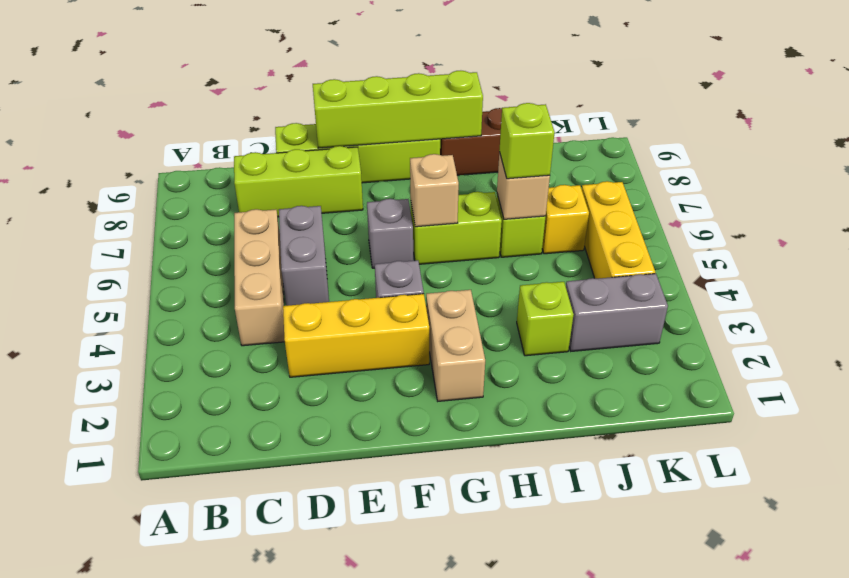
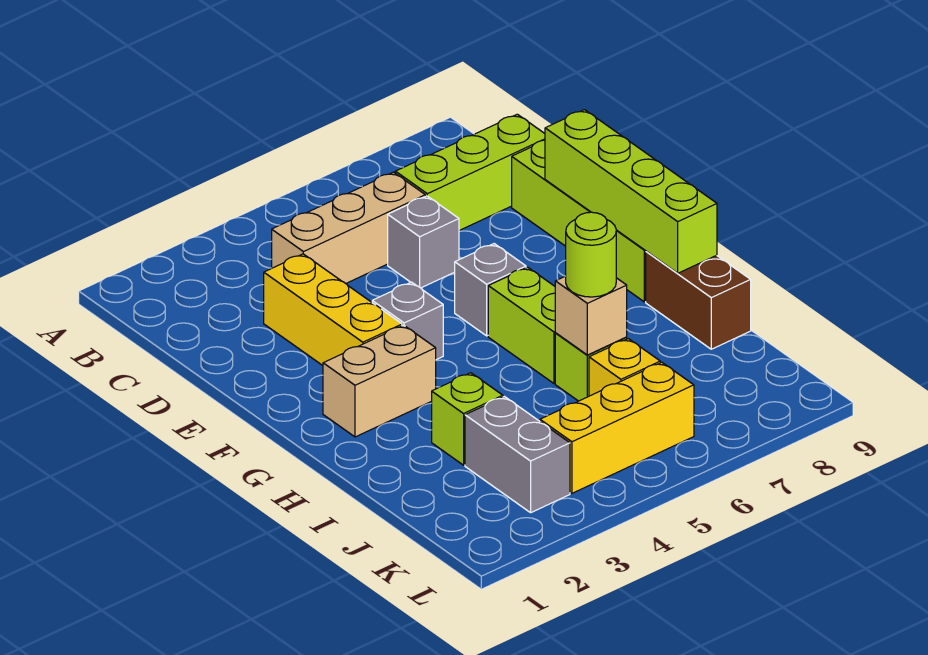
lime brick C8:E8 level 1 -> lime brick C7:C9 level 1
grey brick D5:D6 level 1 -> grey brick D6 level 1
tan brick G6 level 2 -> none
lime brick I6 level 3 -> lime round brick I6 level 3

